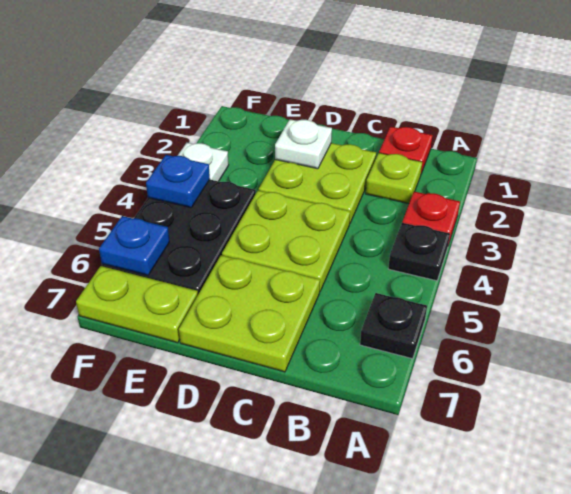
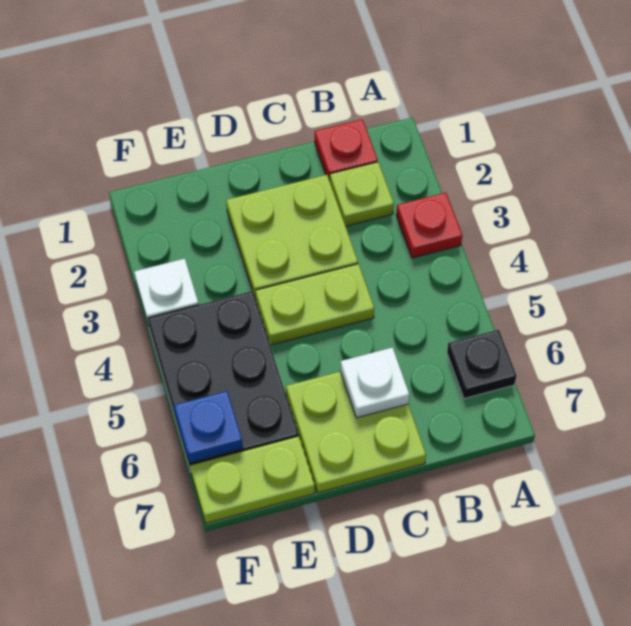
black plate A4 level 1 -> none
lime plate C4:D5 level 1 -> lime plate C4:D4 level 1
white plate D2 level 2 -> white plate C6 level 2
blue plate F4 level 2 -> none

